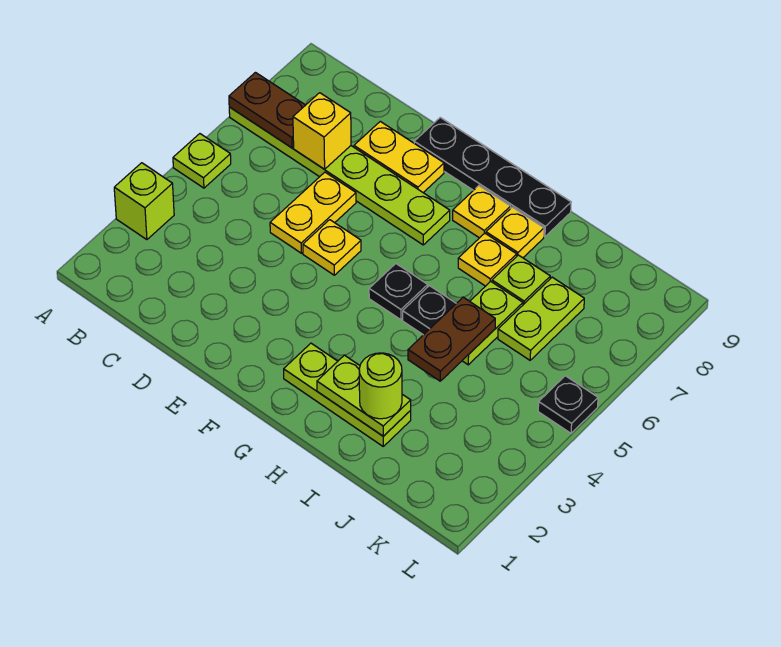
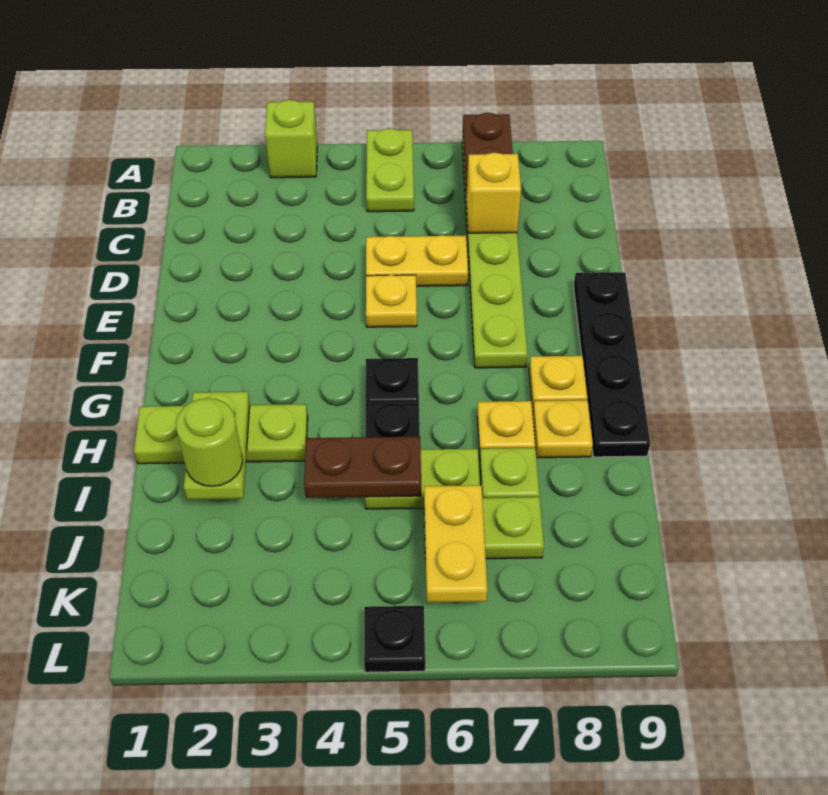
lime plate A5 level 1 -> lime plate A5:B5 level 1
yellow plate D8:E8 level 1 -> yellow plate J6:K6 level 2
lime plate G2:I2 level 1 -> lime plate H1:H3 level 1

